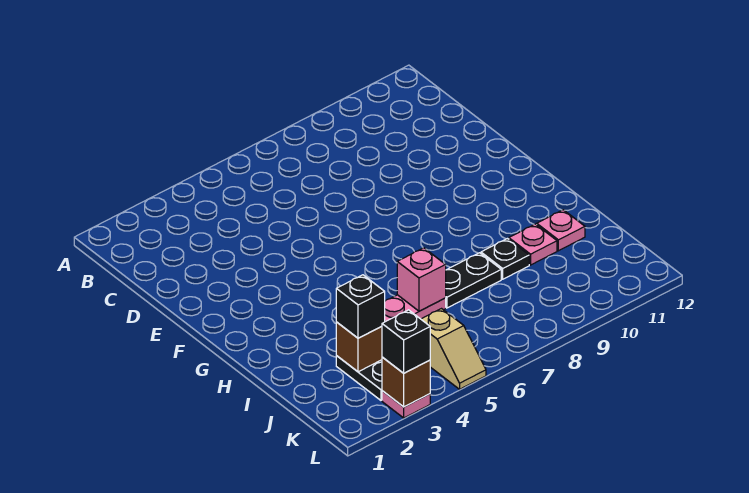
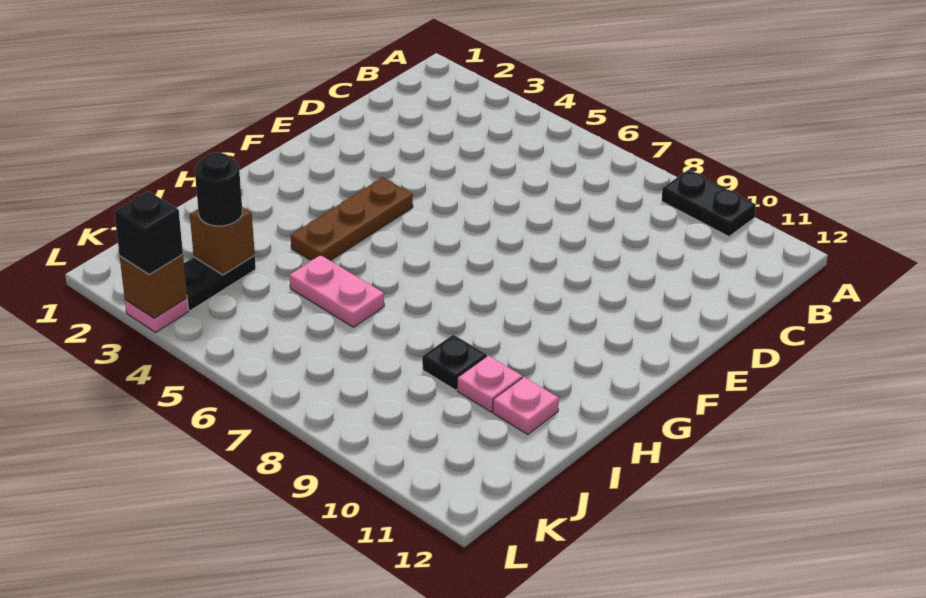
none -> brown plate F4:H4 level 1
pink brick I6 level 2 -> none
black plate I7:I8 level 1 -> black plate A9:A10 level 1
black brick J3 level 3 -> black round brick J3 level 3
tan slope K5:L5 level 1 top K -> none

